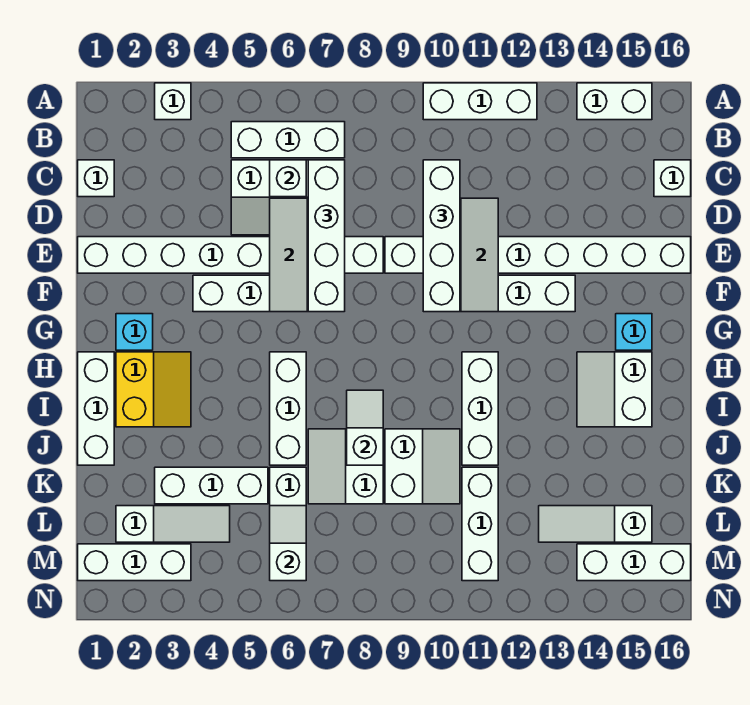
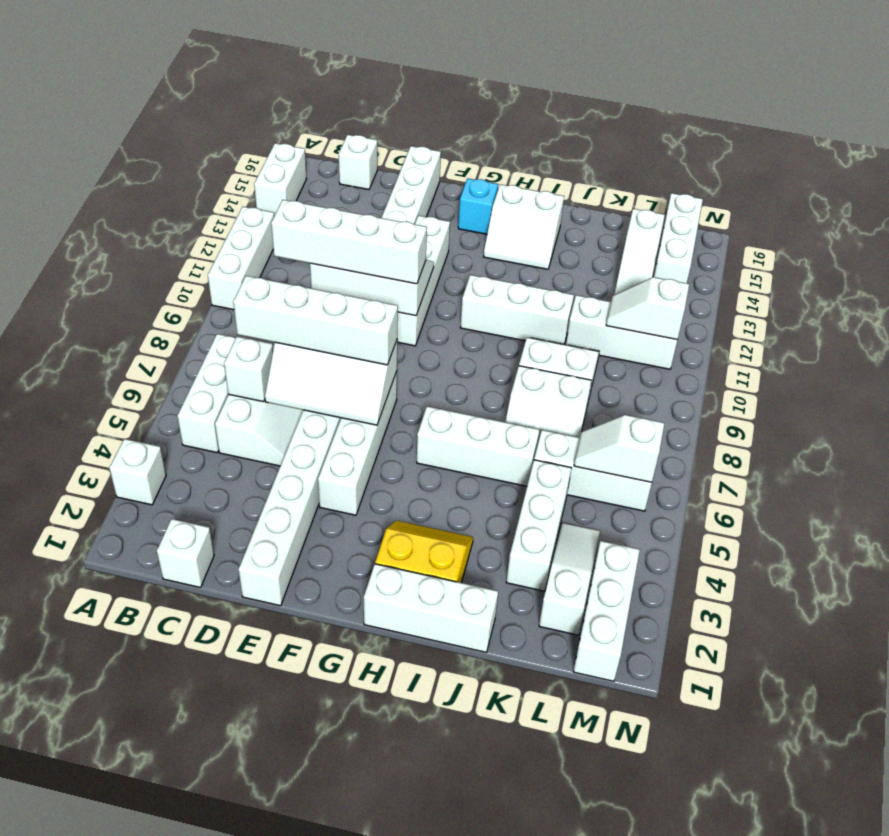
cyan brick G2 level 1 -> none
white slope I8:J8 level 2 top J -> white slope L11:M11 level 2 top M

